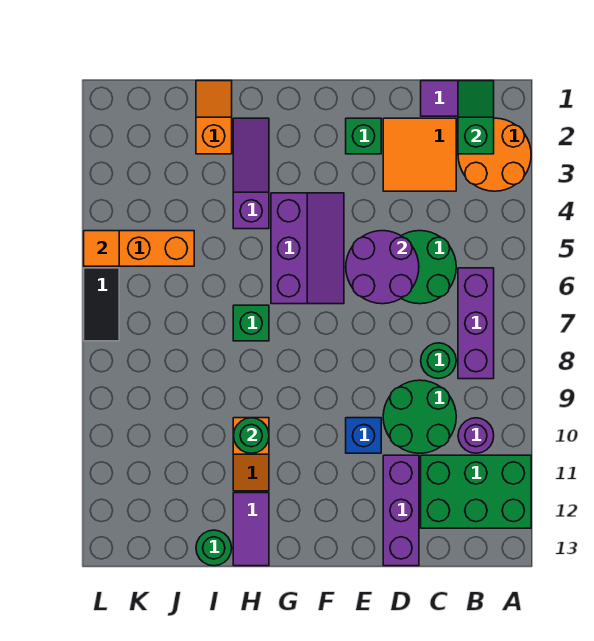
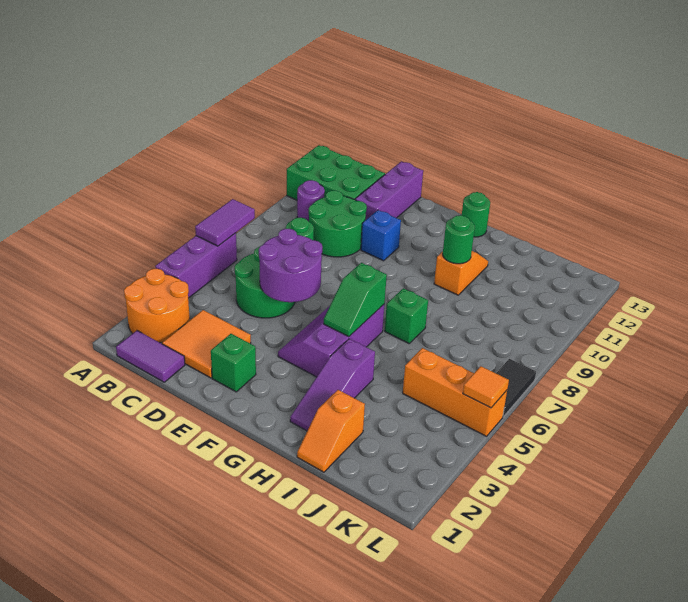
green slope B1:B2 level 2 top 2 -> green slope G5:G6 level 2 top 6
purple brick B6:B8 level 1 -> purple brick A4:A6 level 1
purple tile H12:H13 level 1 -> purple tile A6:A7 level 2
green round brick I13 level 1 -> green round brick G13 level 1

